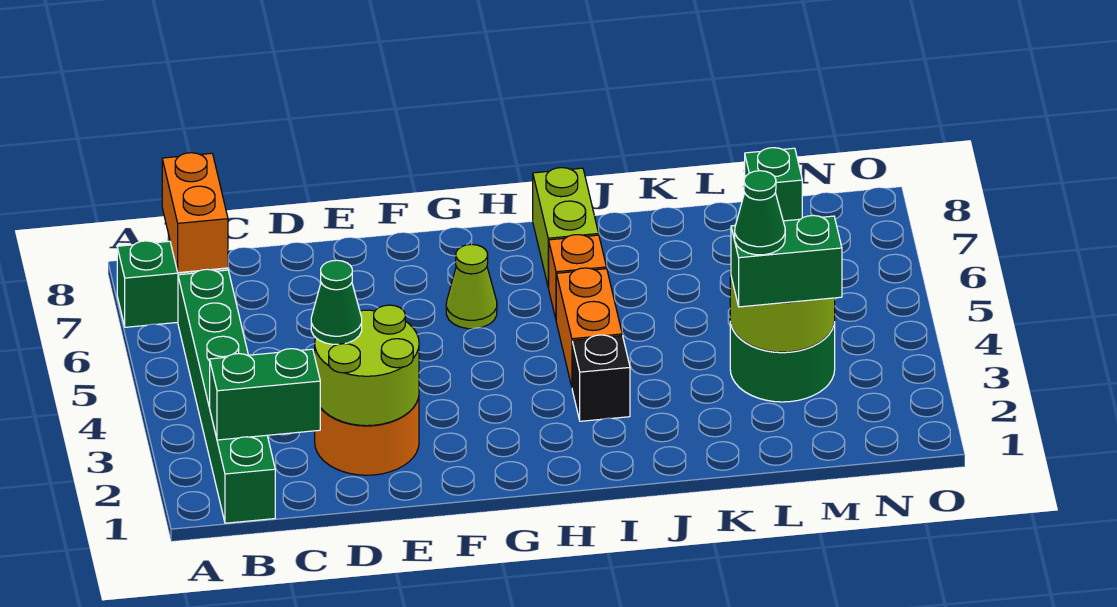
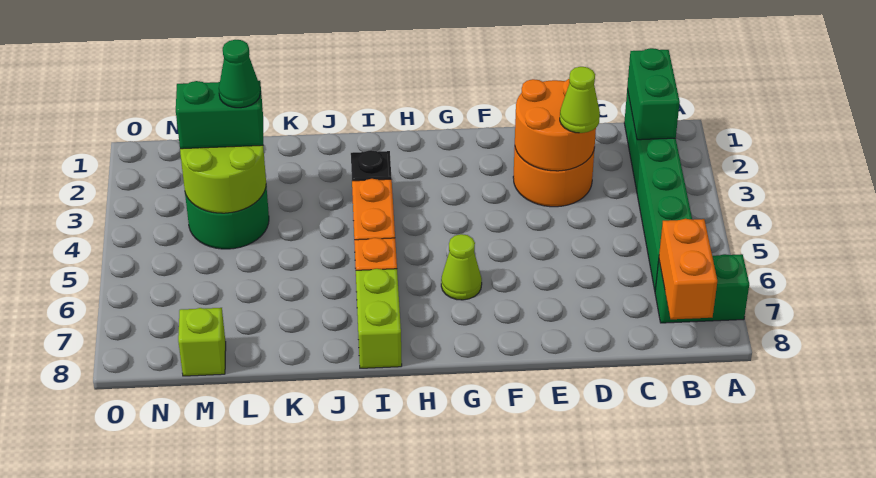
green brick B2:C2 level 2 -> green brick B1:B2 level 2
lime round brick D2:E3 level 2 -> orange round brick D2:E3 level 2
green cone D3 level 3 -> lime cone D3 level 3
green brick M8 level 1 -> lime brick M8 level 1

